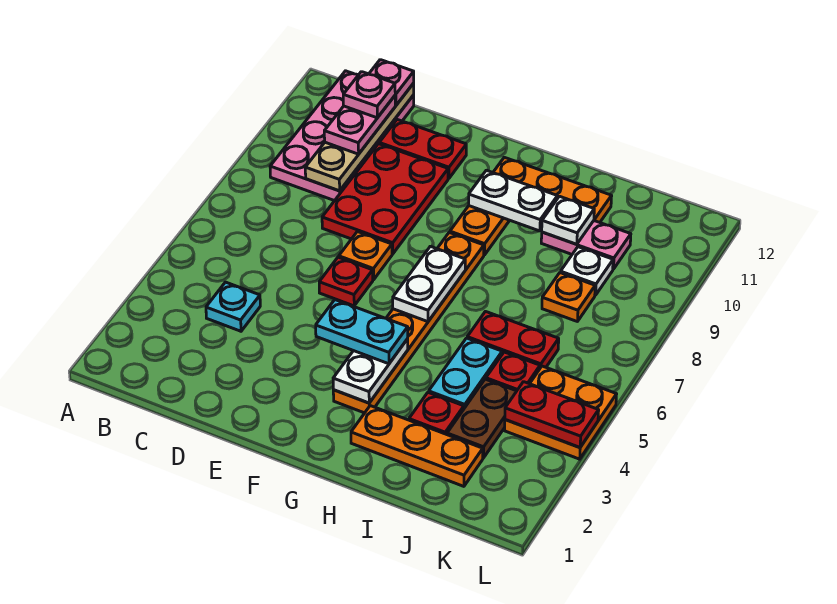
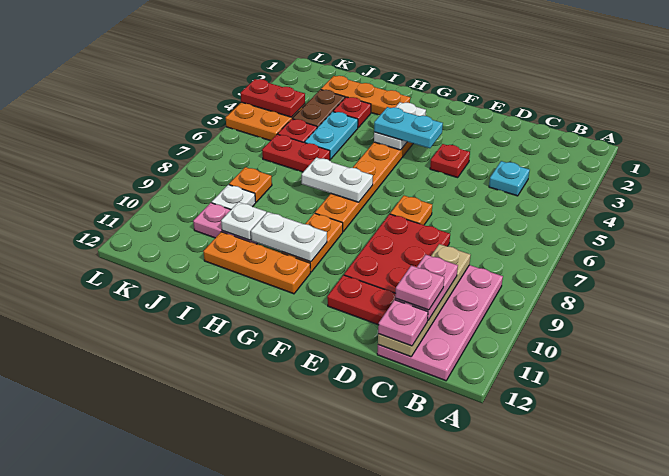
red plate E6 level 1 -> red plate E4 level 1
white plate G6:G7 level 2 -> white plate G7:H7 level 2

